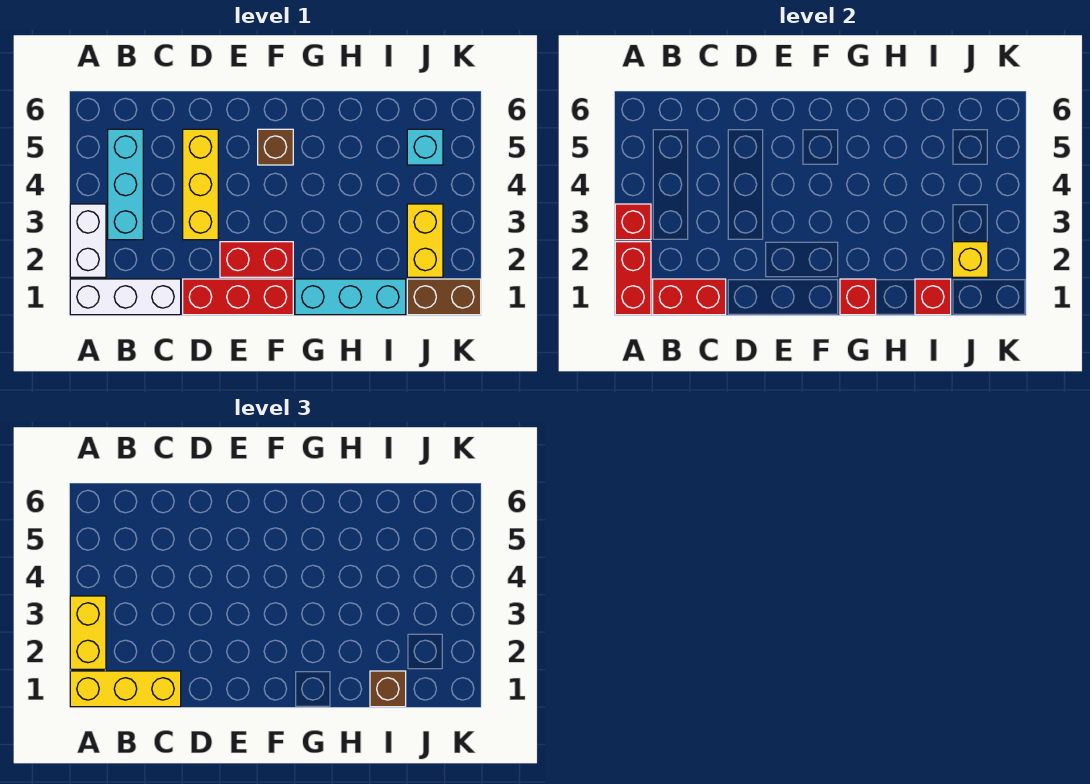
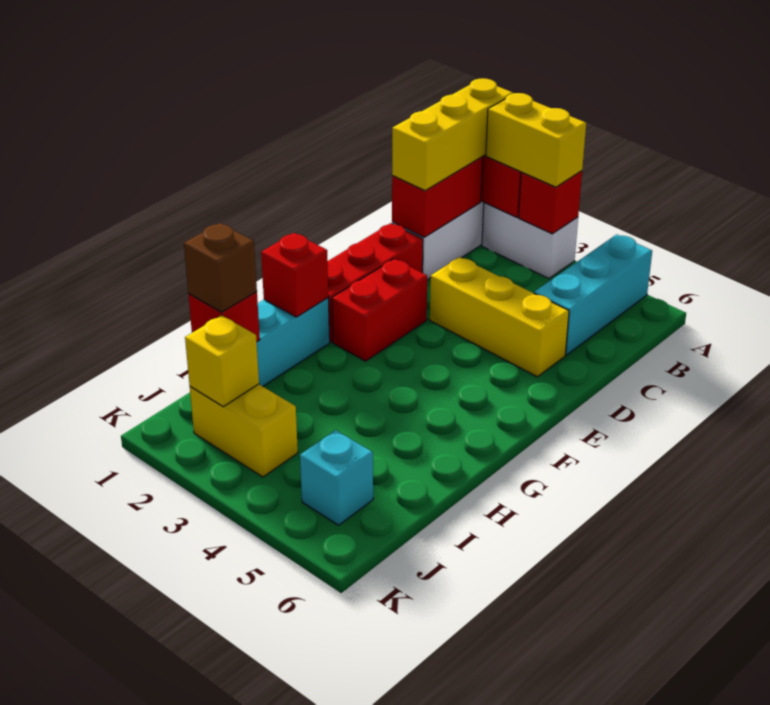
cyan brick B3:B5 level 1 -> cyan brick A5:C5 level 1
brown brick F5 level 1 -> none
brown brick J1:K1 level 1 -> none

